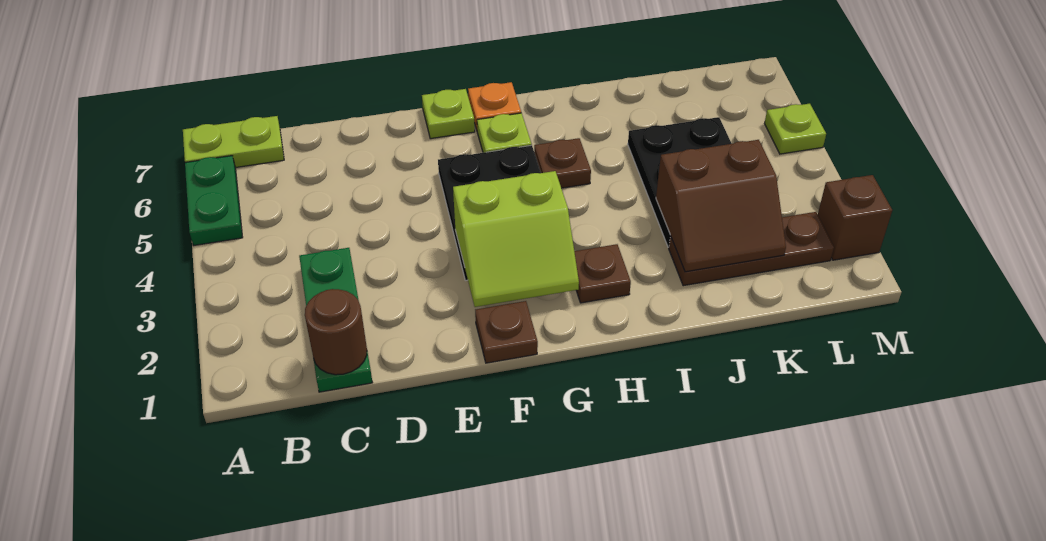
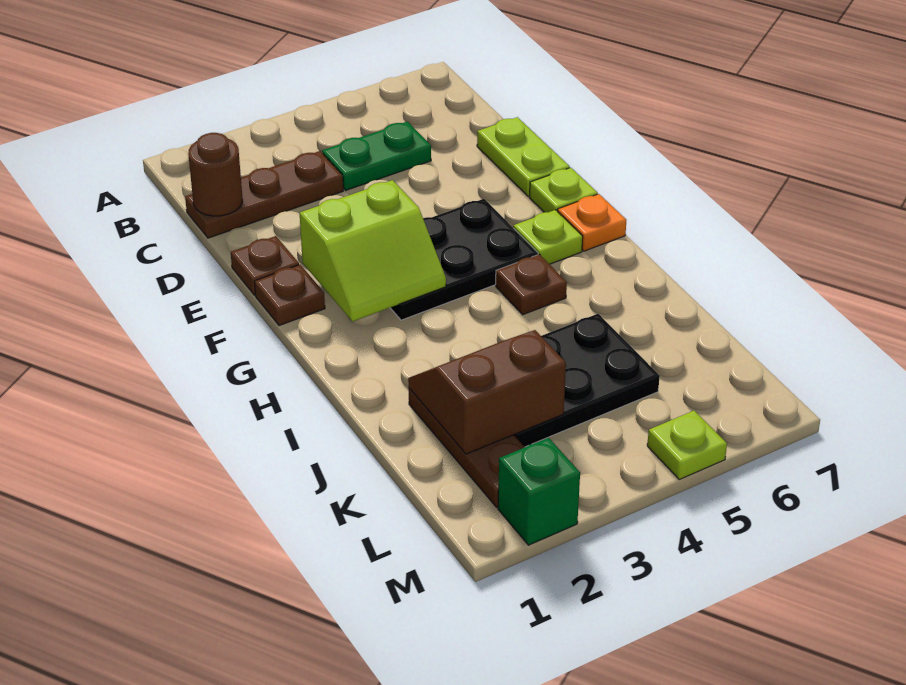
green plate A5:A6 level 1 -> green plate C4:C5 level 1
lime plate A7:B7 level 1 -> lime plate D7:E7 level 1
green plate C1:C3 level 1 -> brown plate C1:C3 level 1
lime slope F2:G3 level 2 top 3 -> lime slope F2:G3 level 2 top F
brown plate H2 level 1 -> brown plate E1 level 1
brown slope J2:K3 level 2 top 3 -> brown slope J2:K3 level 2 top K
brown brick M2 level 1 -> green brick M2 level 1

